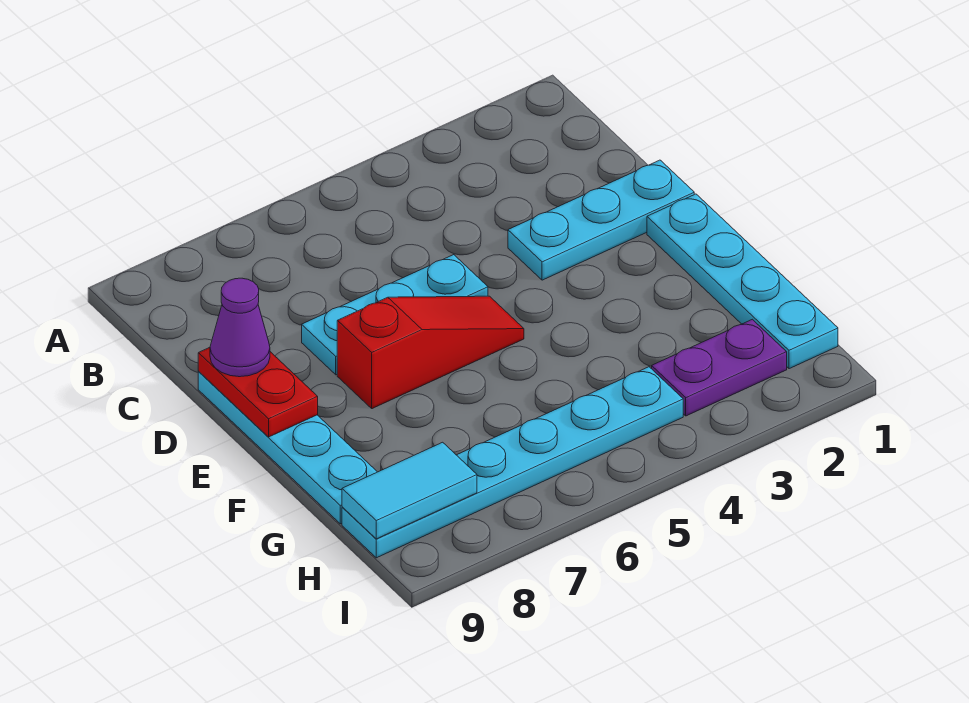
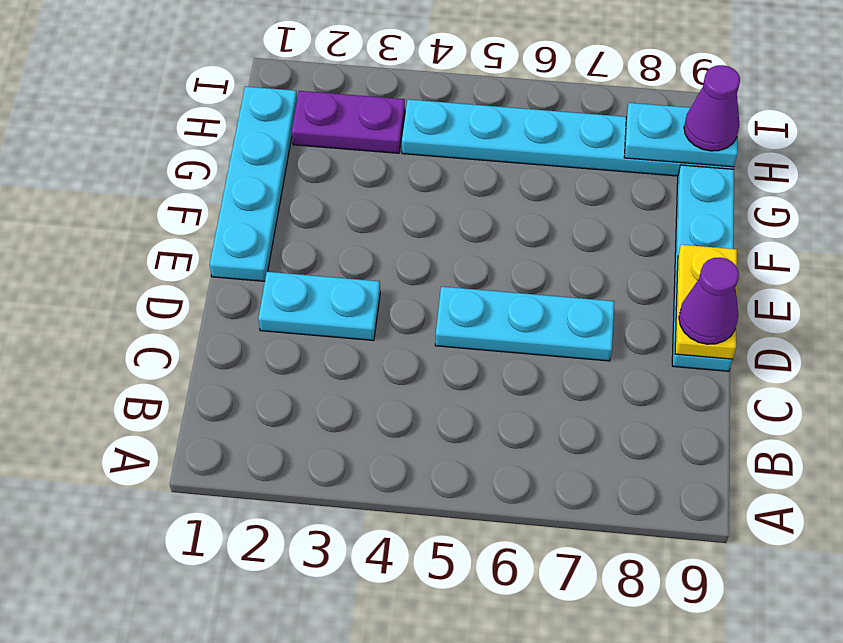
cyan plate D1:D3 level 1 -> cyan plate D2:D3 level 1
red plate D9:E9 level 2 -> yellow plate D9:E9 level 2
red slope E5:E7 level 1 top 7 -> none
cyan tile H8:H9 level 2 -> cyan plate H8:H9 level 2
none -> purple cone H9 level 3

